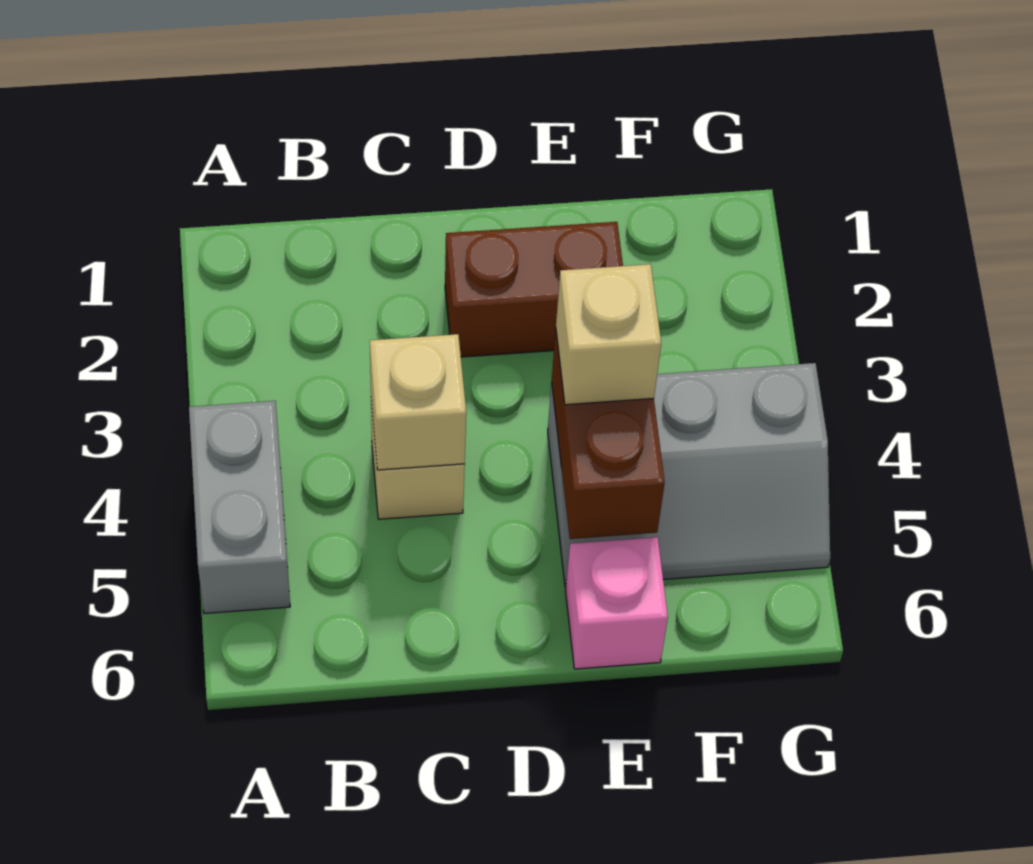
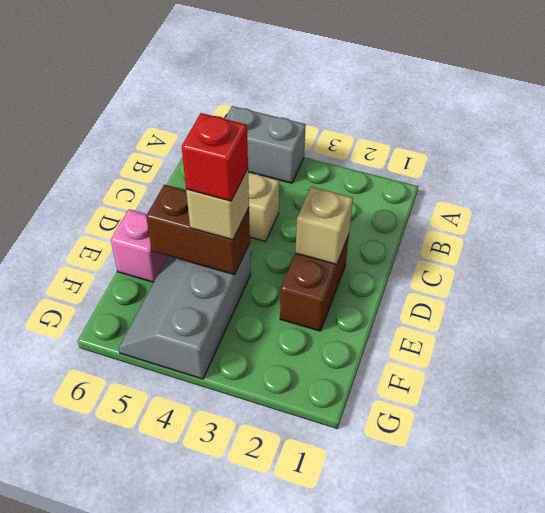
tan brick C4 level 2 -> tan brick D2 level 2
none -> red brick E4 level 4

